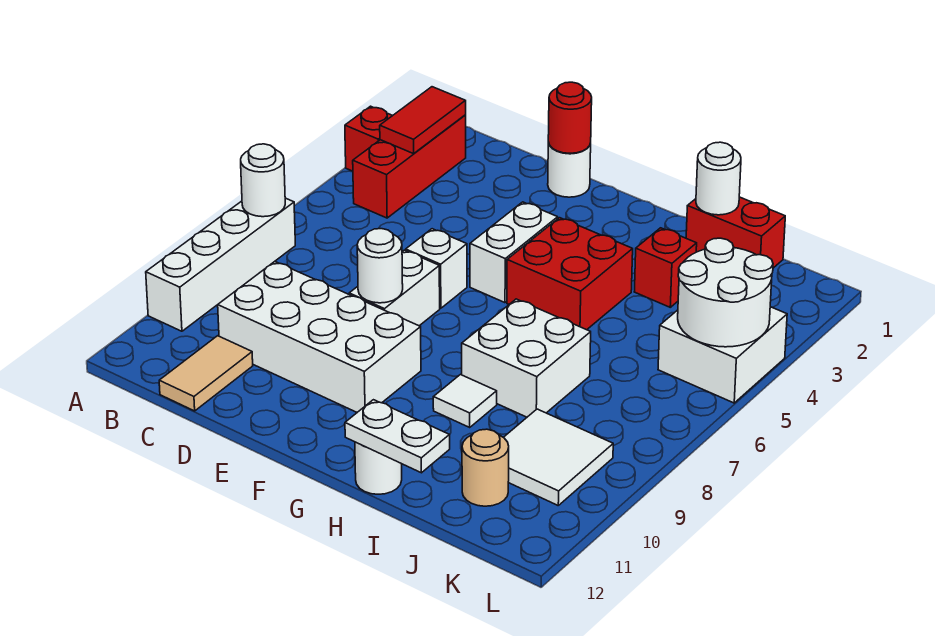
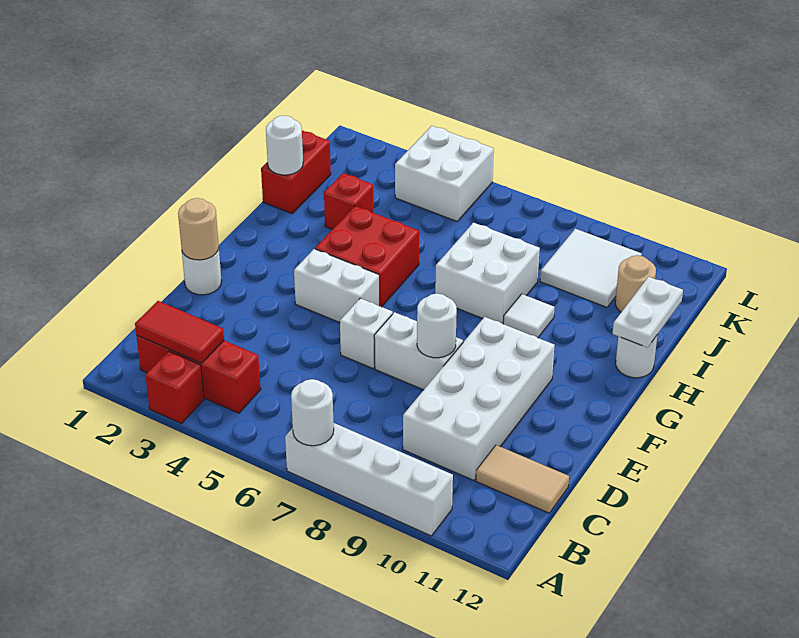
red round brick E1 level 2 -> tan round brick E1 level 2
white round brick K4:L5 level 2 -> none

